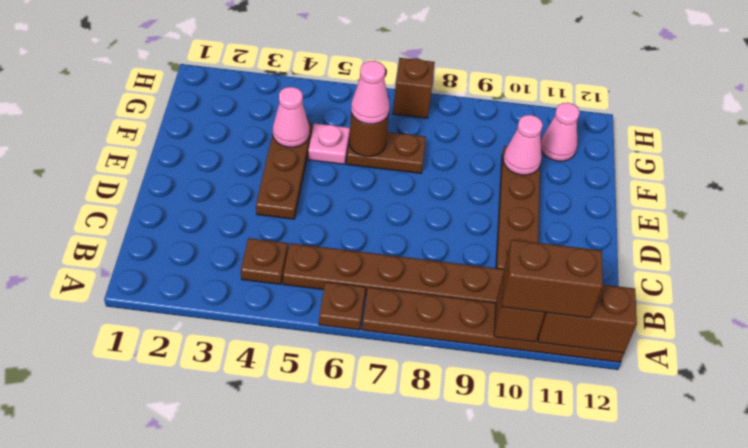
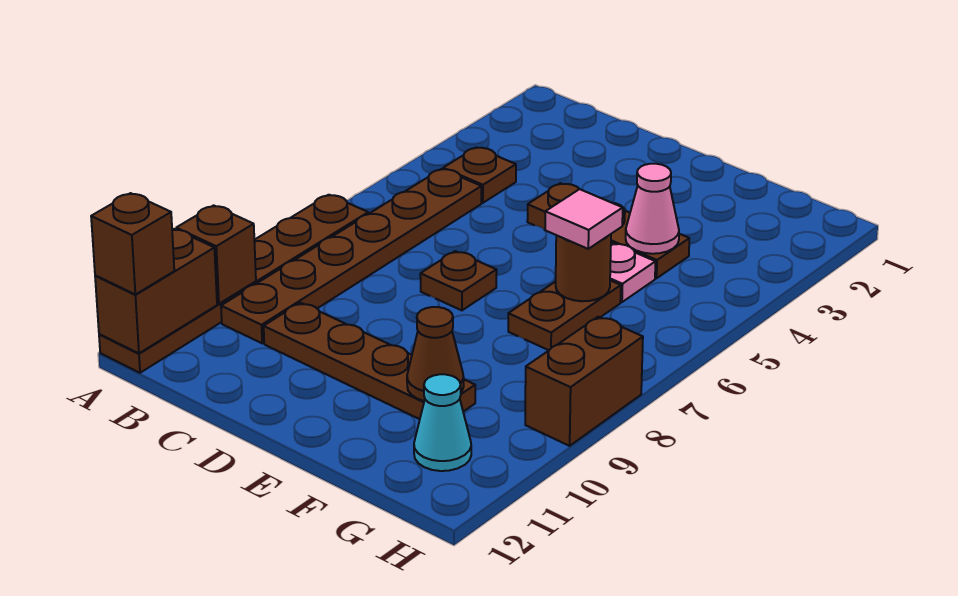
brown plate A6 level 1 -> brown plate D7 level 1
brown brick A10:A11 level 3 -> brown brick H8:H9 level 1
pink cone F6 level 3 -> pink tile F6 level 3
pink cone F10 level 2 -> brown cone F10 level 2
pink cone G11 level 1 -> cyan cone G11 level 1
brown brick H7 level 1 -> brown brick A12 level 3

